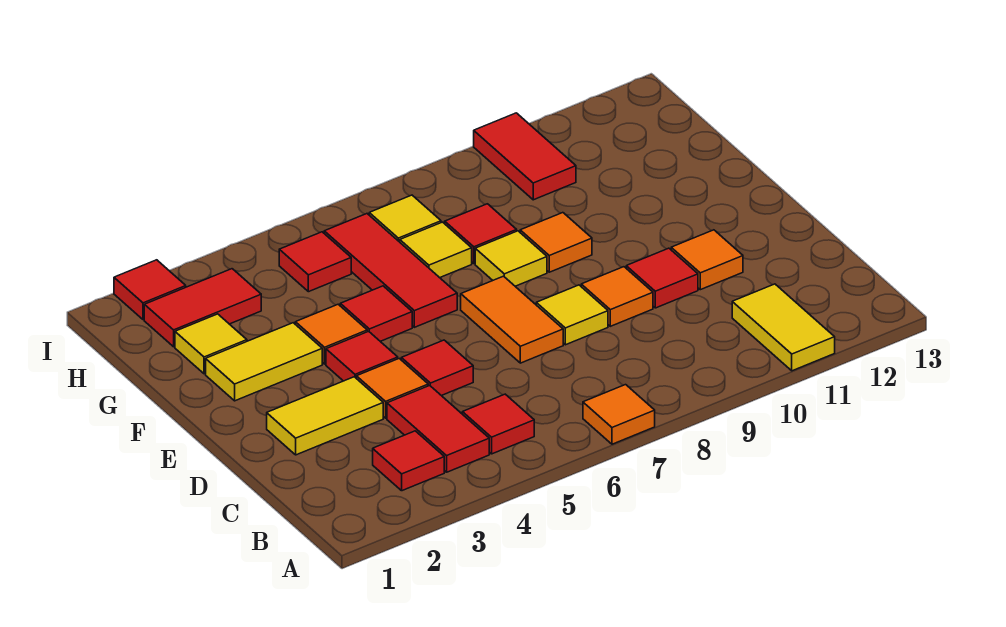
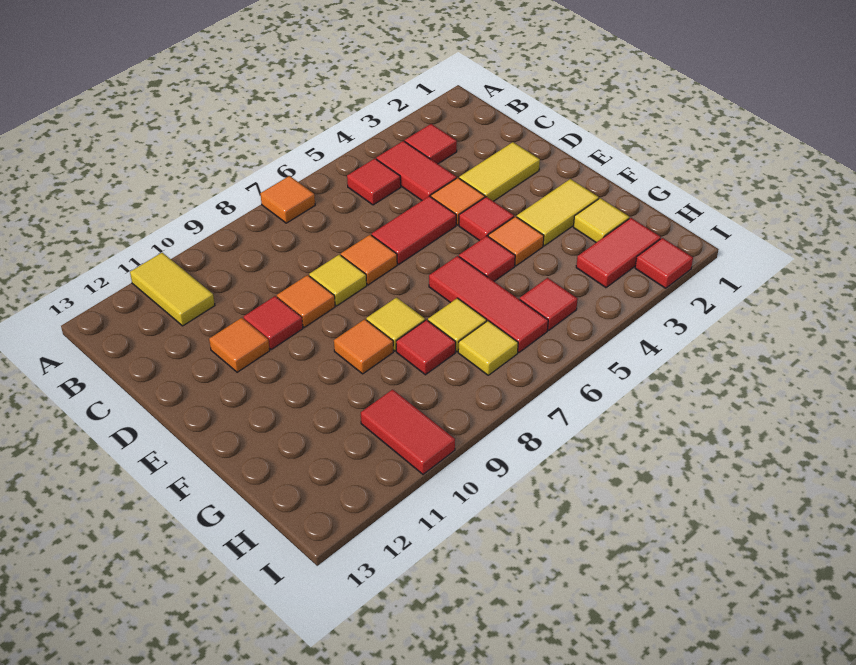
red tile D5 level 1 -> red tile D5:D6 level 1
orange tile D7:E7 level 1 -> orange tile D7 level 1

